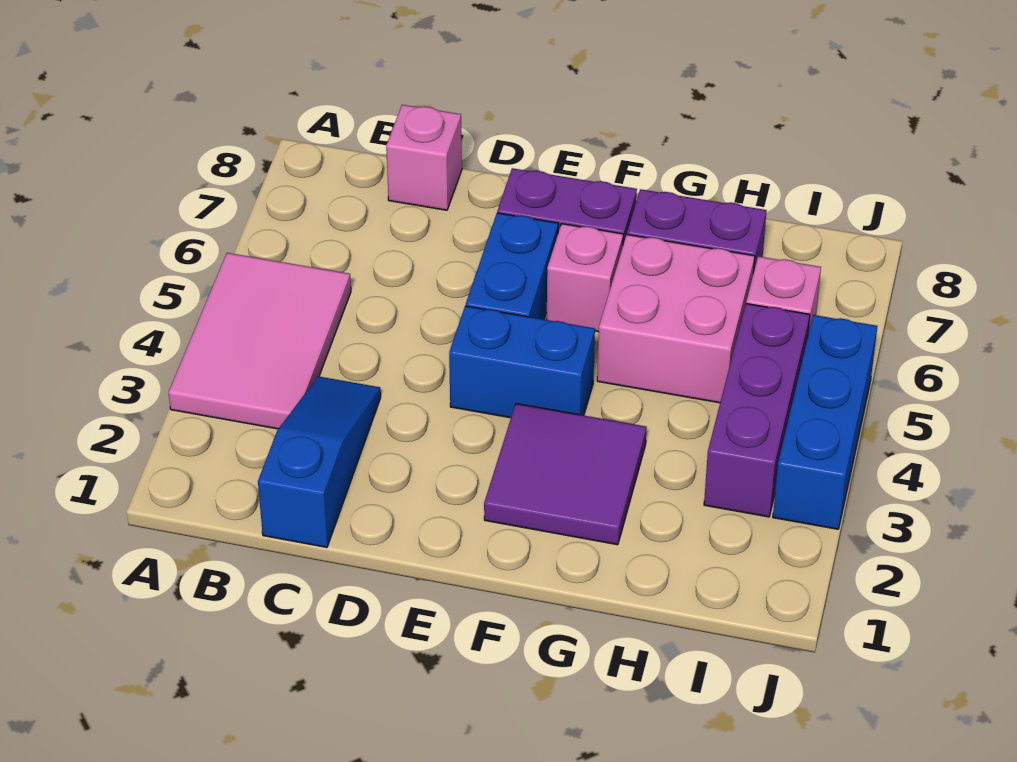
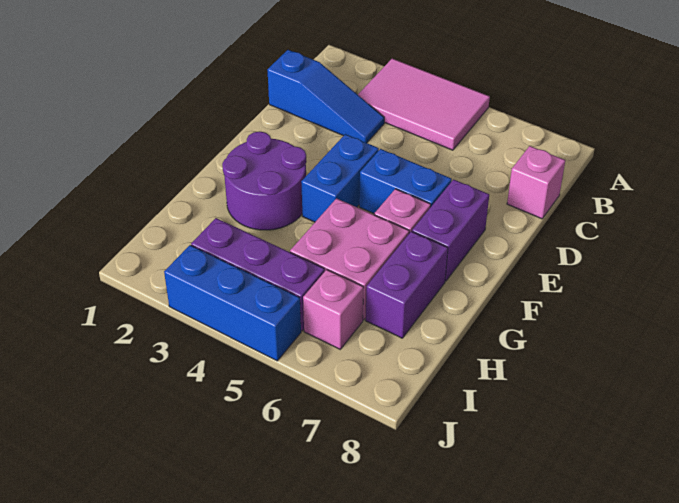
purple tile F2:G3 level 1 -> purple round brick F2:G3 level 1

